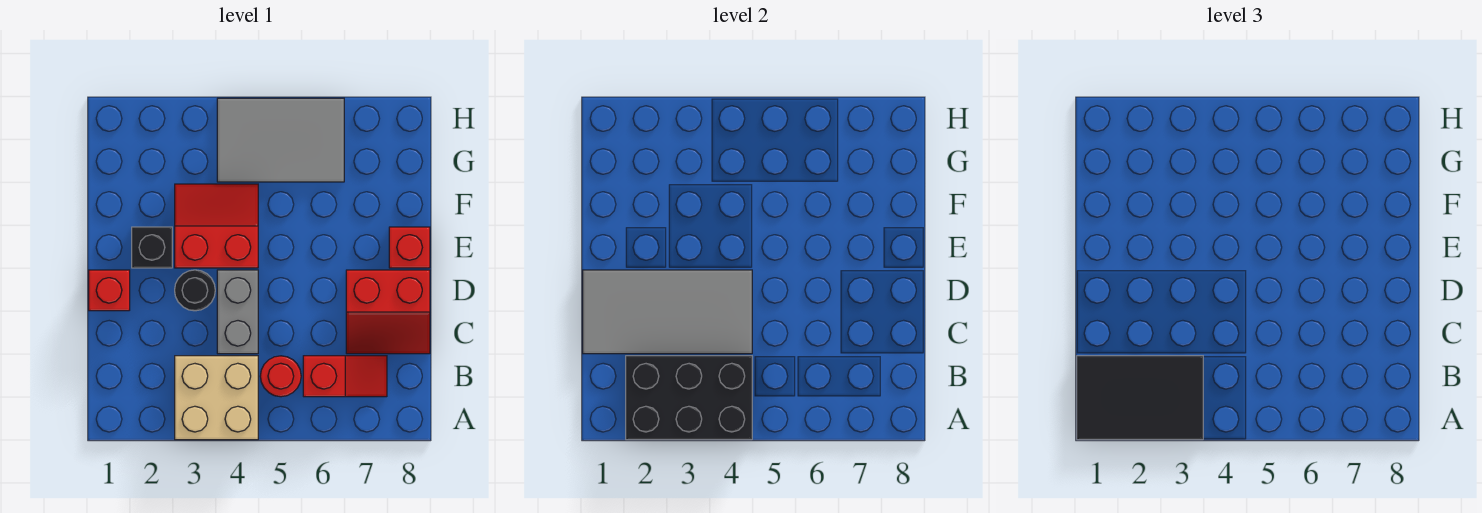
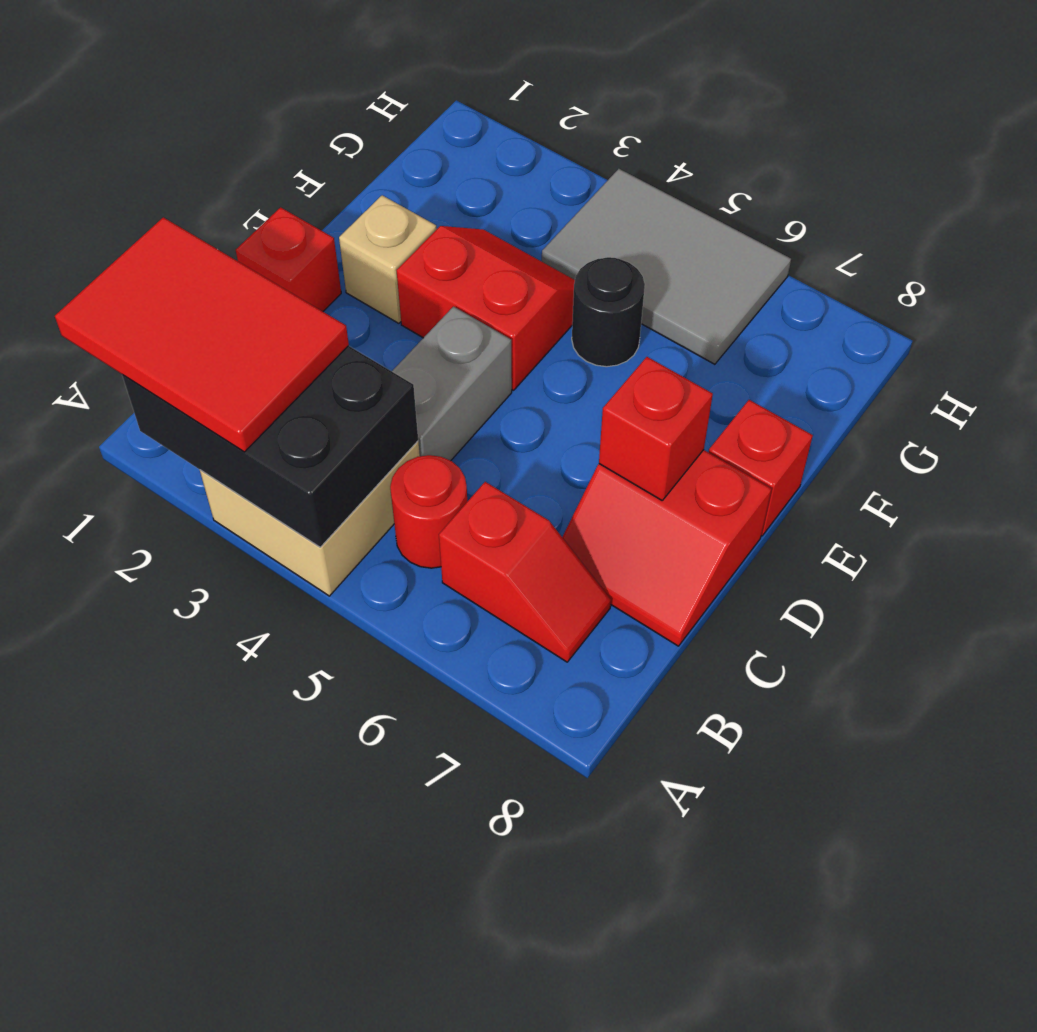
black tile A1:B3 level 3 -> red tile A1:B3 level 3
grey tile C1:D4 level 2 -> none
black round brick D3 level 1 -> black round brick F5 level 1
none -> red brick D7 level 2
black brick E2 level 1 -> tan brick E2 level 1

